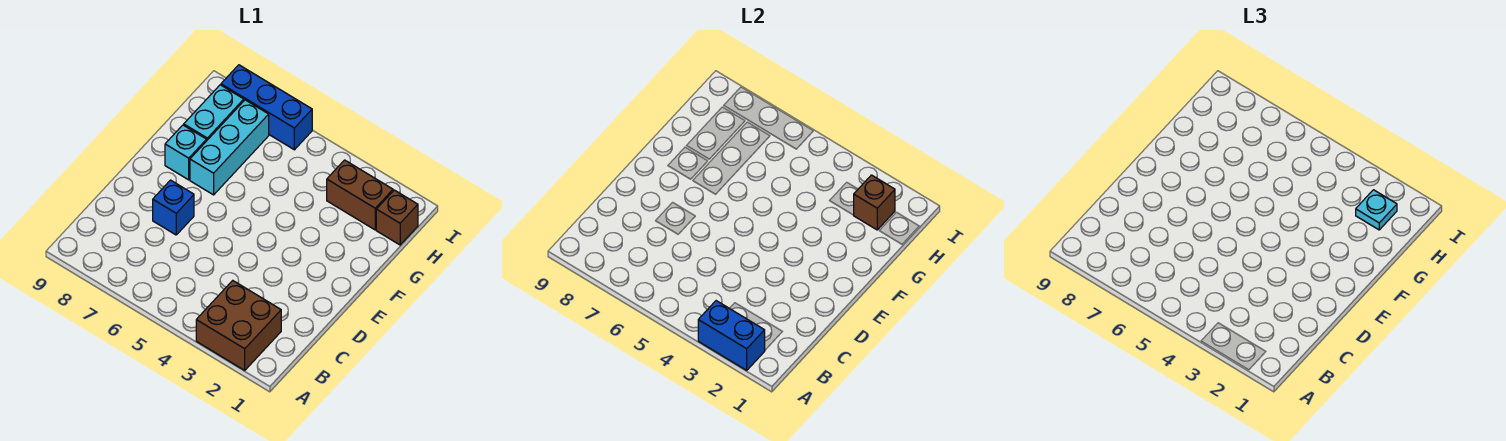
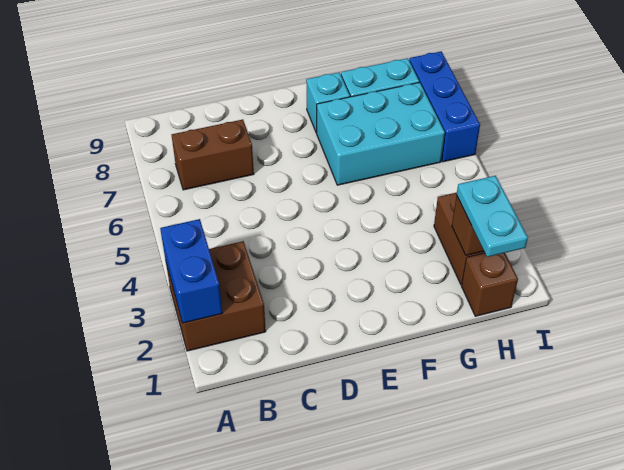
none -> brown brick B7:C7 level 1
blue brick D7 level 1 -> none
cyan brick F7:H7 level 1 -> cyan brick F6:H7 level 1
cyan plate H2 level 3 -> cyan plate H1:H2 level 3

